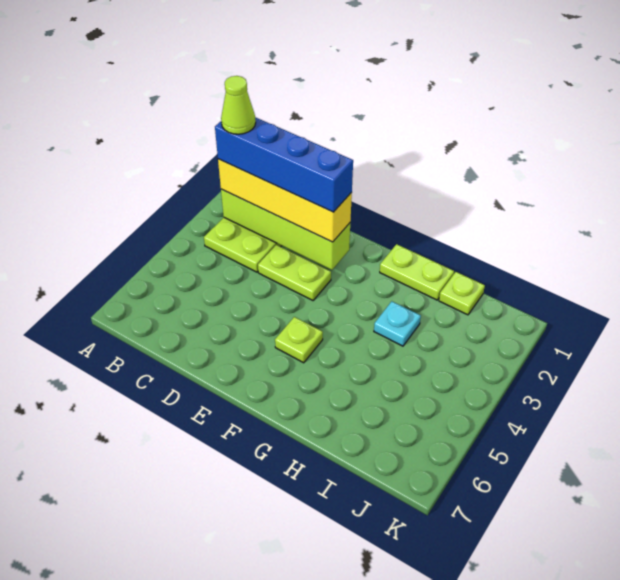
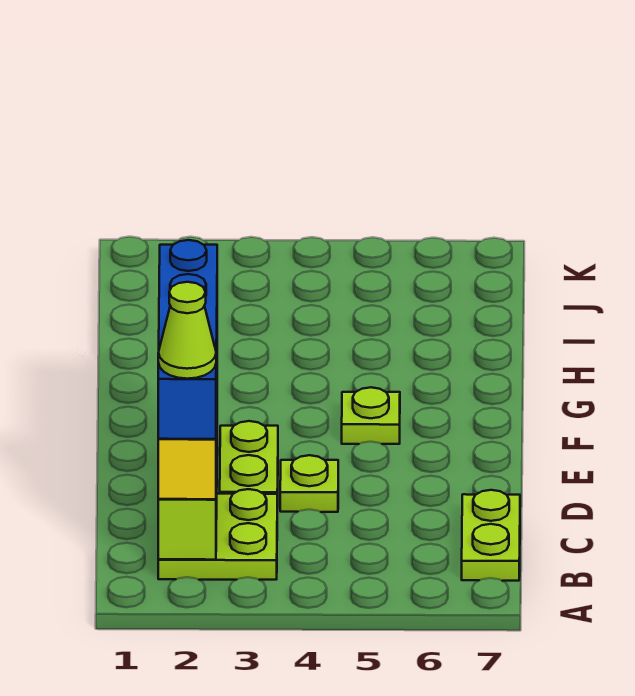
lime plate G1:H1 level 1 -> lime plate B7:C7 level 1
cyan plate H3 level 1 -> none
lime plate I1 level 1 -> lime plate D4 level 1

